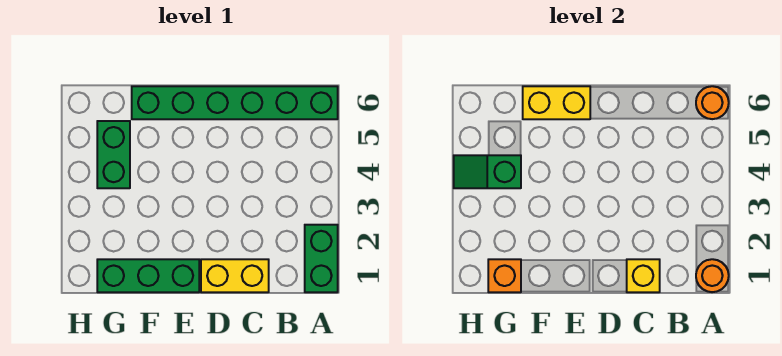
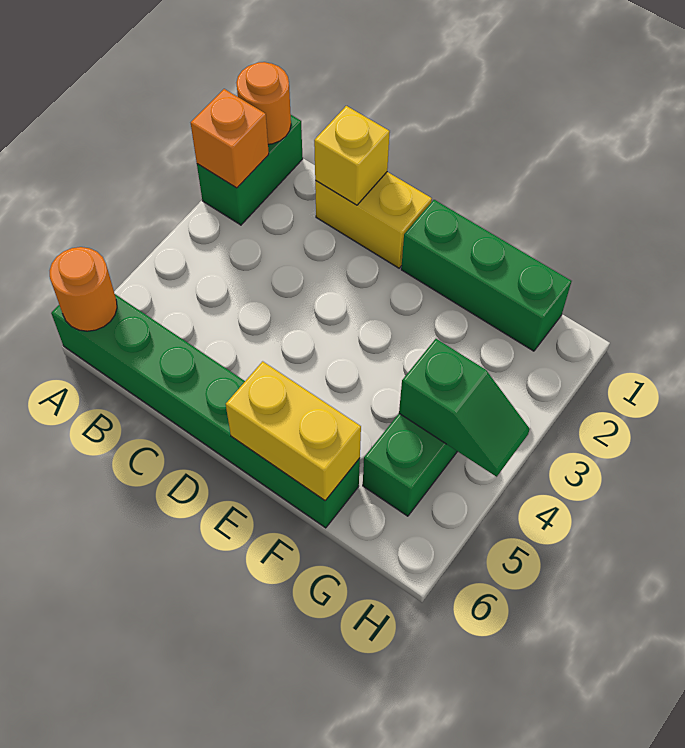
orange brick G1 level 2 -> orange brick A2 level 2

